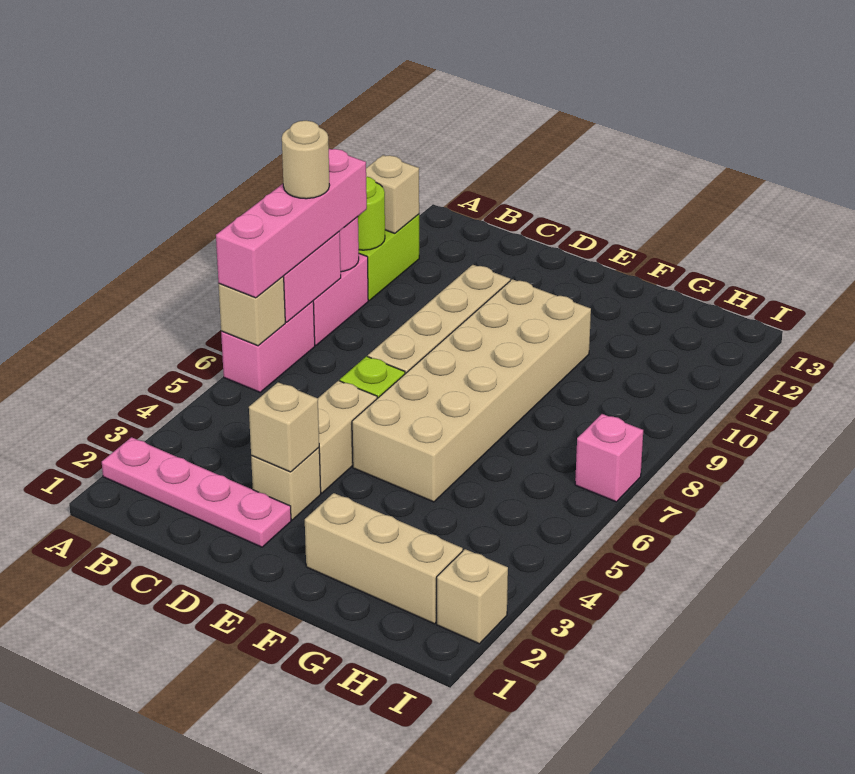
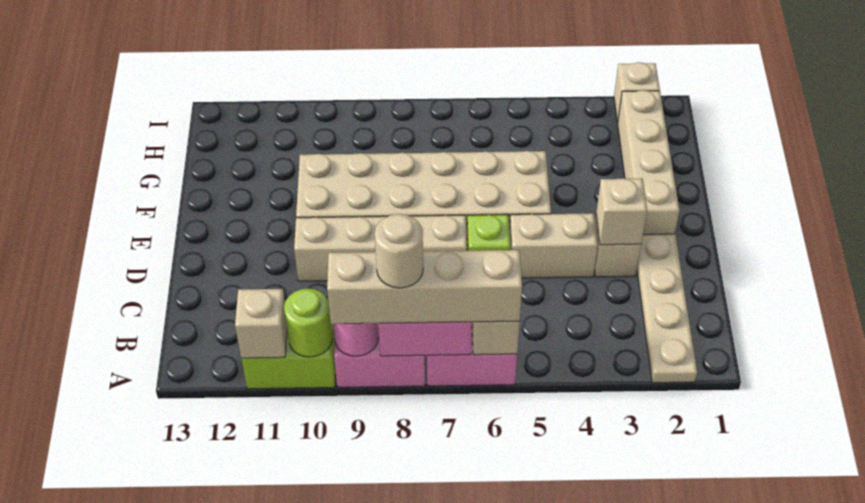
pink plate A2:D2 level 1 -> tan plate A2:D2 level 1
pink brick A6:A9 level 3 -> tan brick A6:A9 level 3
tan brick F2:H2 level 1 -> tan brick E2:H2 level 1
pink brick I7 level 1 -> none

